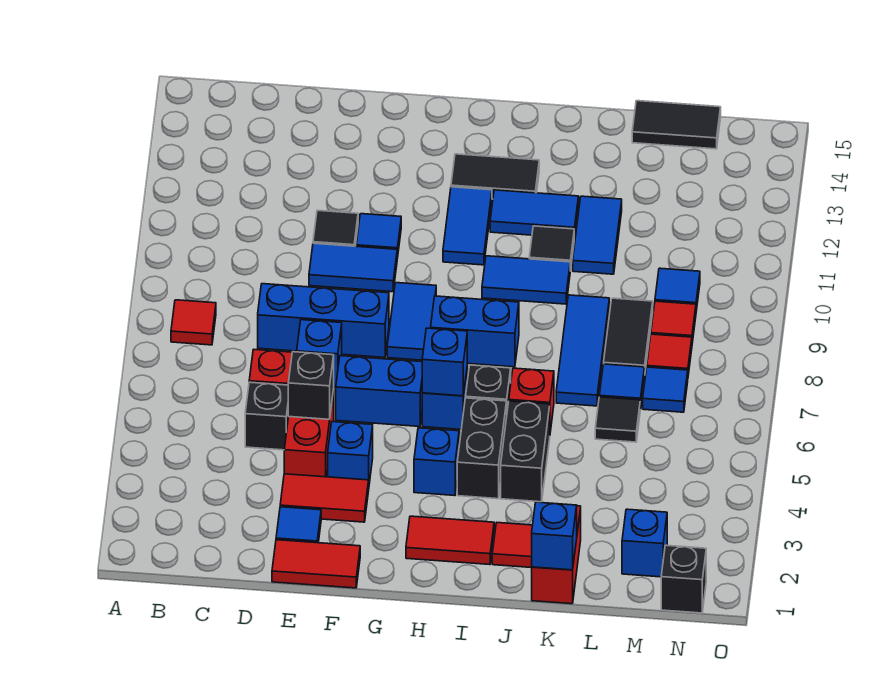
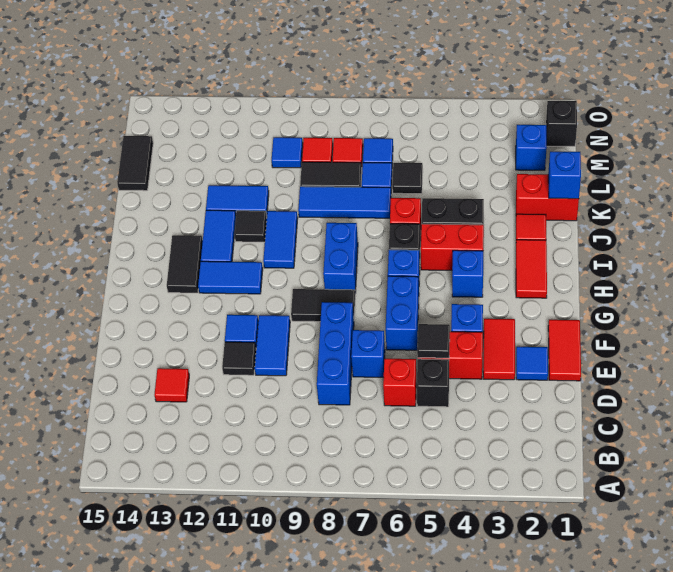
red tile B8 level 1 -> red tile D13 level 1
black brick E5 level 2 -> black tile E5 level 2
blue tile G8:G9 level 1 -> black tile G8:G9 level 1
blue brick H6 level 2 -> none
black brick I4:I5 level 1 -> red brick I4:I5 level 1

